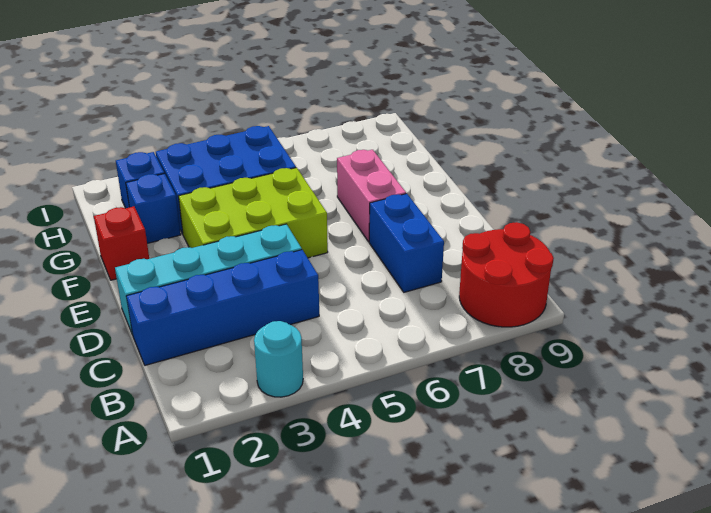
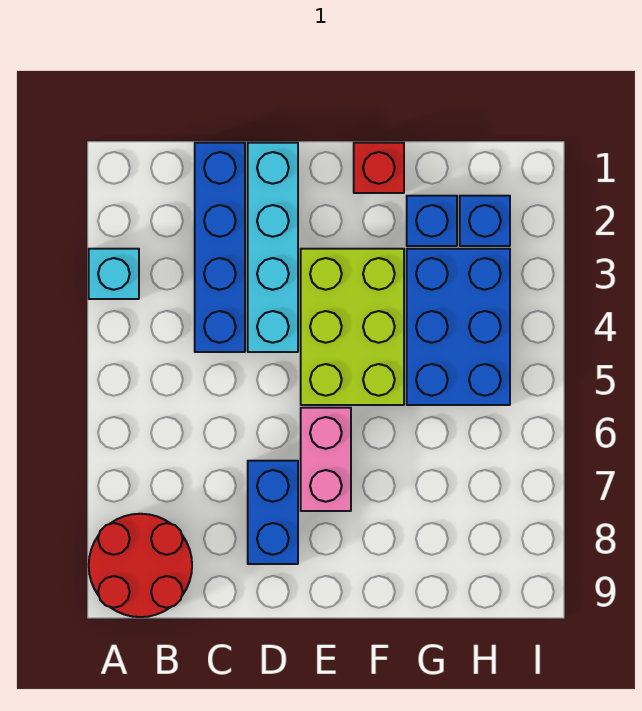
cyan round brick A3 level 1 -> cyan brick A3 level 1
blue brick C7:D7 level 1 -> blue brick D7:D8 level 1
pink brick E7:F7 level 1 -> pink brick E6:E7 level 1

